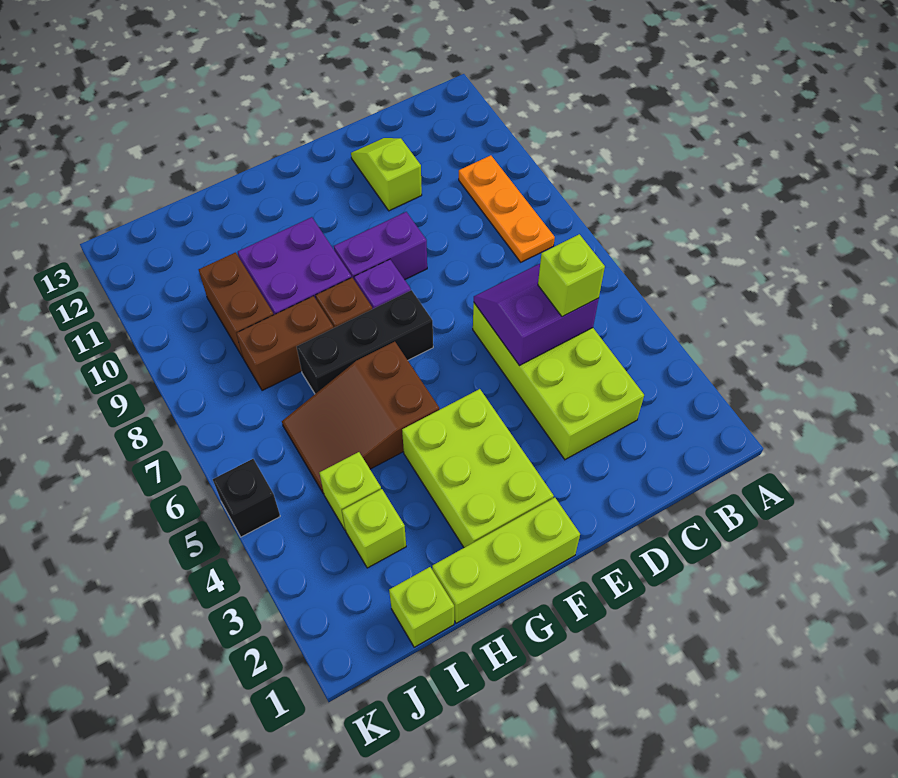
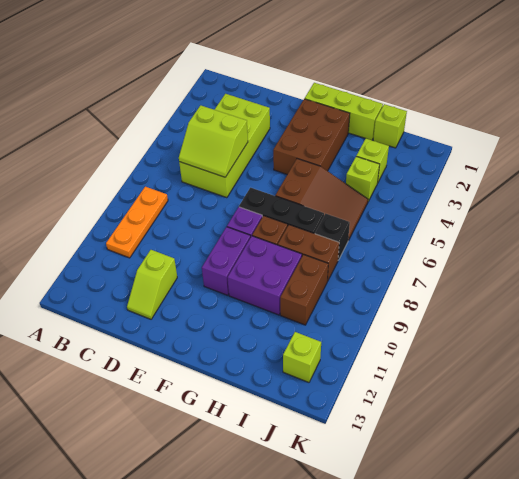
purple slope C5:D6 level 2 top 5 -> lime slope C5:D6 level 2 top 5
lime brick C5 level 3 -> lime brick J12 level 1
purple brick E9:F9 level 1 -> purple brick F9:F10 level 1
lime brick F2:G4 level 1 -> brown brick F2:G4 level 1
black brick K5 level 1 -> black brick I7 level 1

